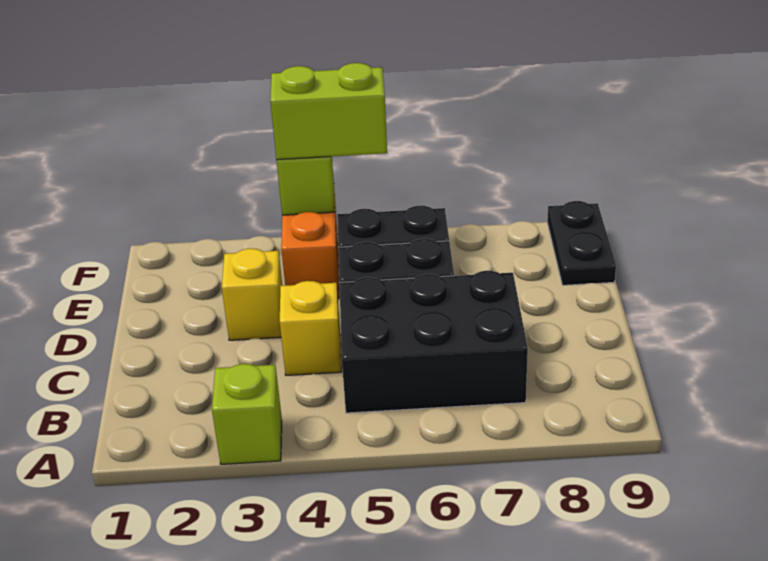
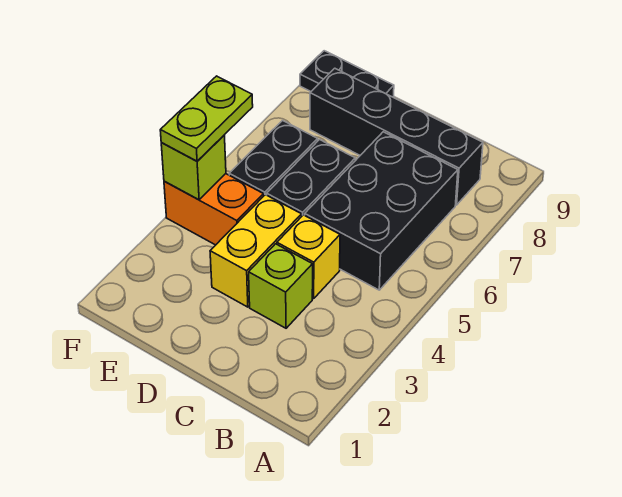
lime brick A3 level 1 -> lime brick C3 level 1
none -> black brick B8:E8 level 1
yellow brick D3 level 1 -> yellow brick D3:D4 level 1
lime brick F4:F5 level 3 -> lime plate F4:F5 level 3

